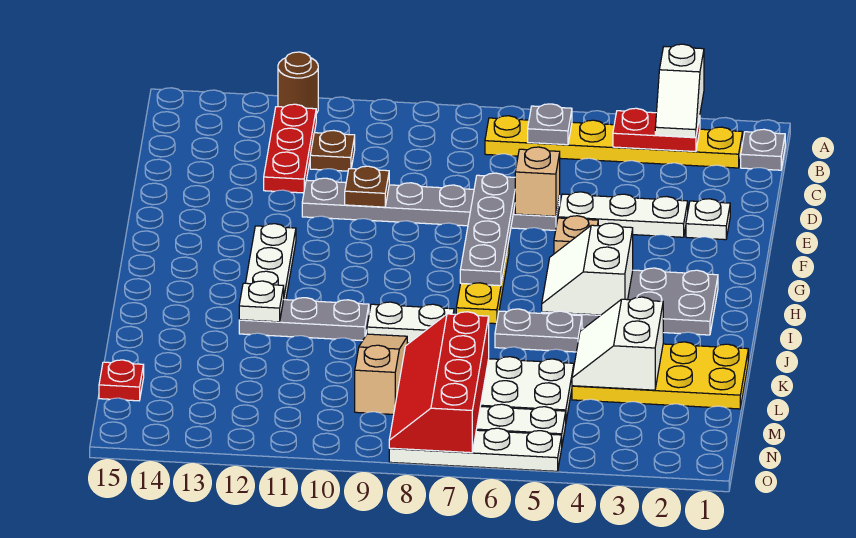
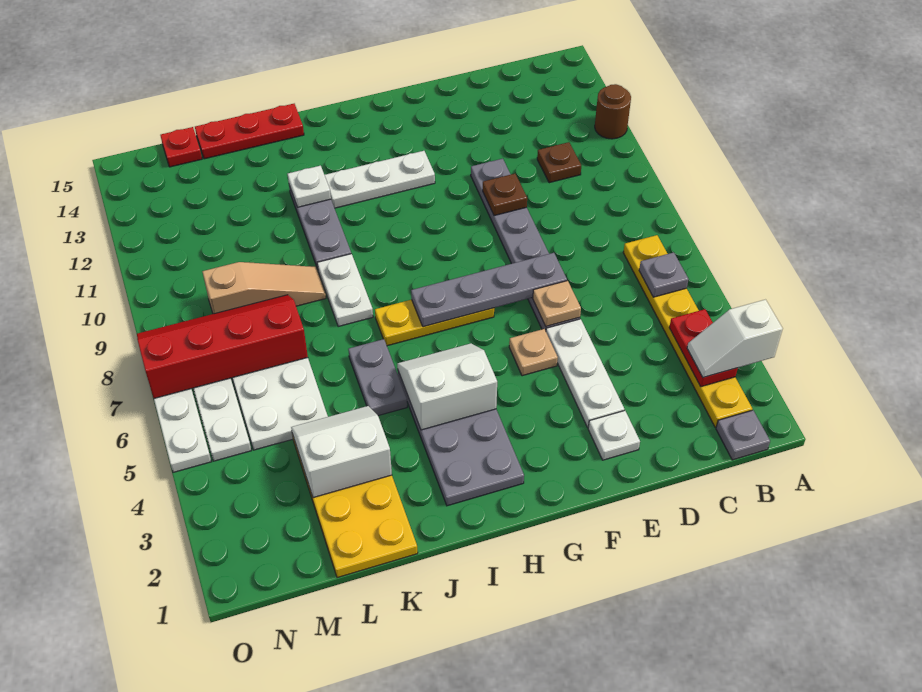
red plate B12:D12 level 1 -> red plate J15:L15 level 1
tan brick E6 level 2 -> tan plate E6 level 2

